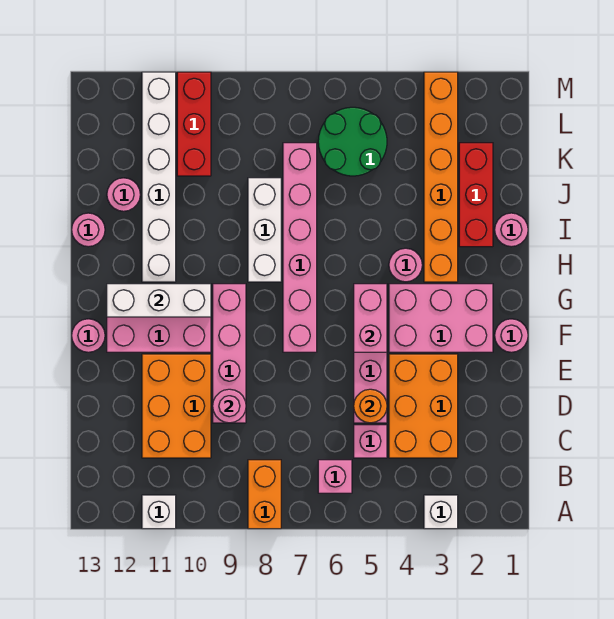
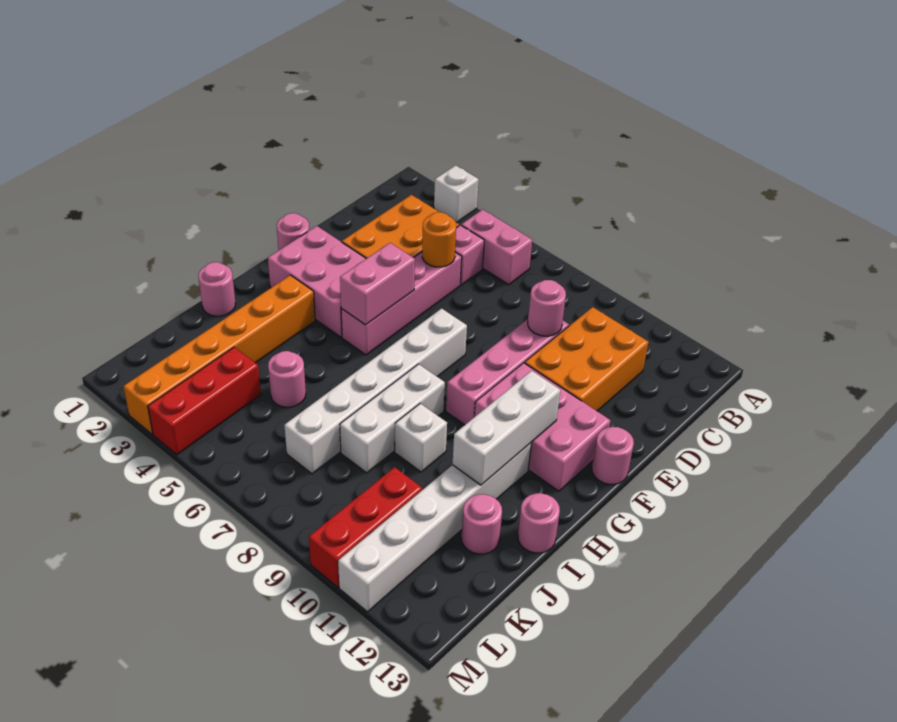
orange brick A8:B8 level 1 -> none
white brick A11 level 1 -> white brick I9 level 1
pink brick B6 level 1 -> pink brick B5:B6 level 1
pink brick F7:K7 level 1 -> white brick F7:K7 level 1
white brick G10:G12 level 2 -> white brick G11:I11 level 2
pink round brick H4 level 1 -> pink round brick J5 level 1
red brick I2:K2 level 1 -> red brick K4:M4 level 1
green round brick K5:L6 level 1 -> none

